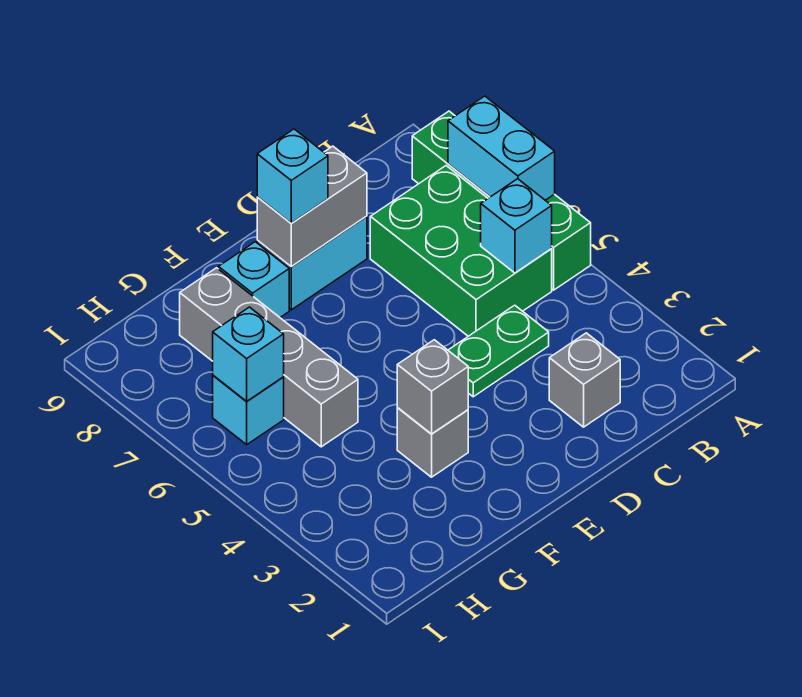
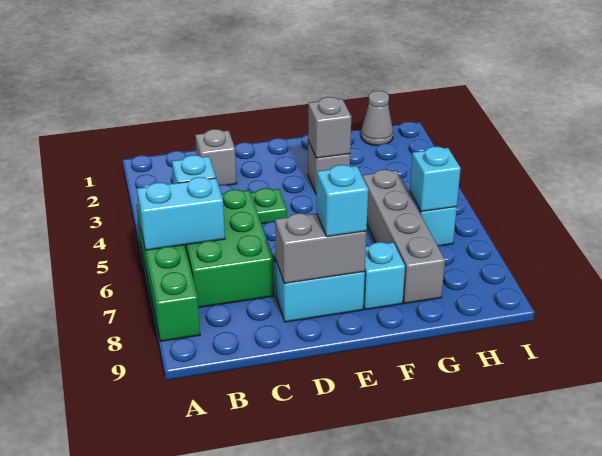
cyan brick A6:A7 level 2 -> cyan brick A6:B6 level 2
none -> grey cone H1 level 1

